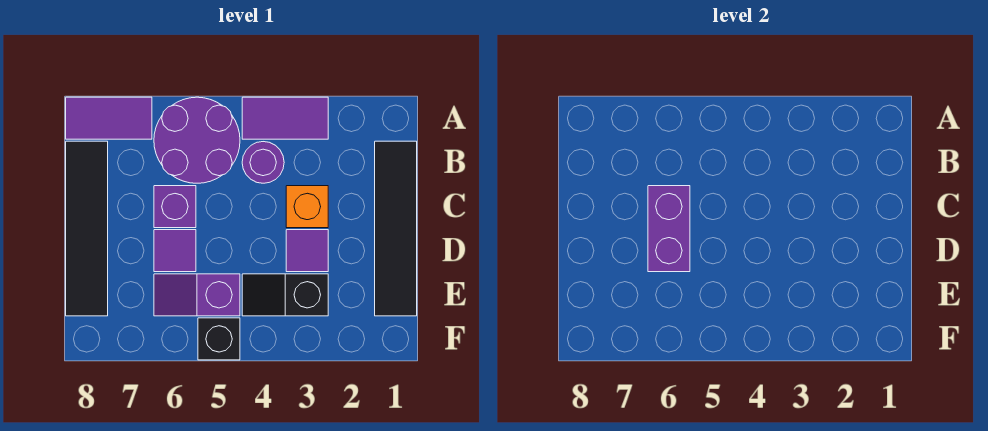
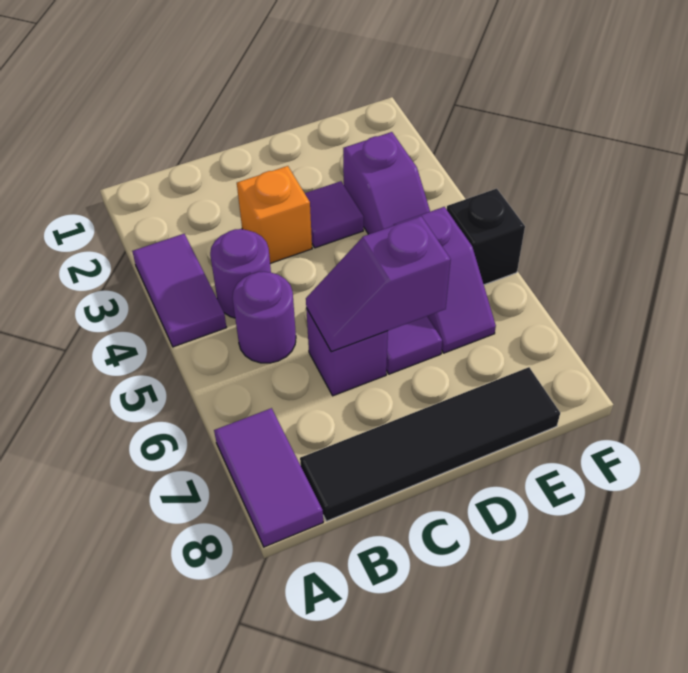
purple round brick A5:B6 level 1 -> purple round brick B5 level 1
black tile B1:E1 level 1 -> none
purple brick C6:D6 level 2 -> purple slope C6:D6 level 2 top D
black slope E3:E4 level 1 top 3 -> purple slope E3:E4 level 1 top 3

